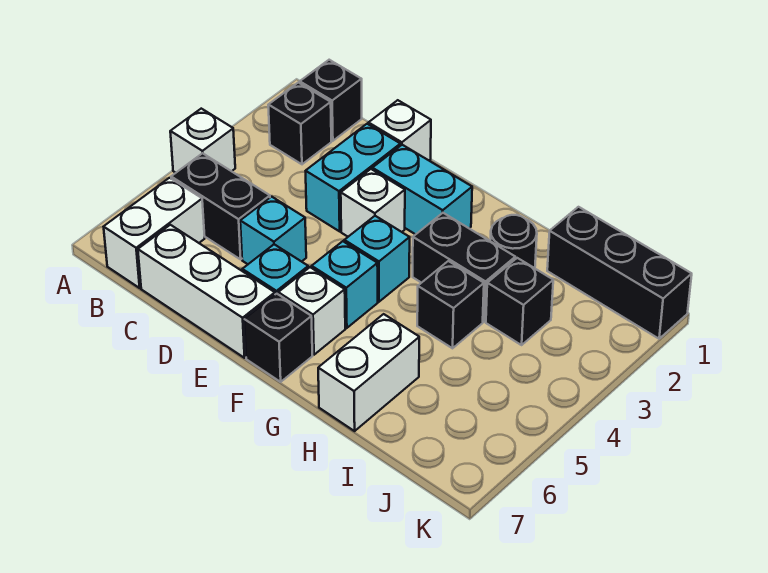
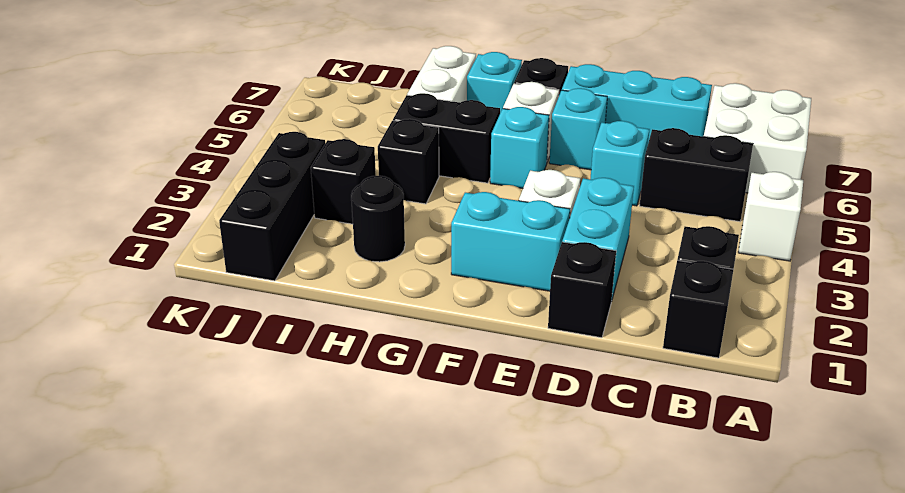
white brick B6:B7 level 1 -> white brick A6:B7 level 1
white brick C7:E7 level 1 -> cyan brick C7:E7 level 1
white brick D1 level 1 -> black brick D1 level 1
cyan brick F4 level 1 -> cyan brick G7 level 1
black brick G3:H3 level 1 -> black brick G5:H5 level 1
black brick I1:K1 level 1 -> black brick J1:J3 level 1

